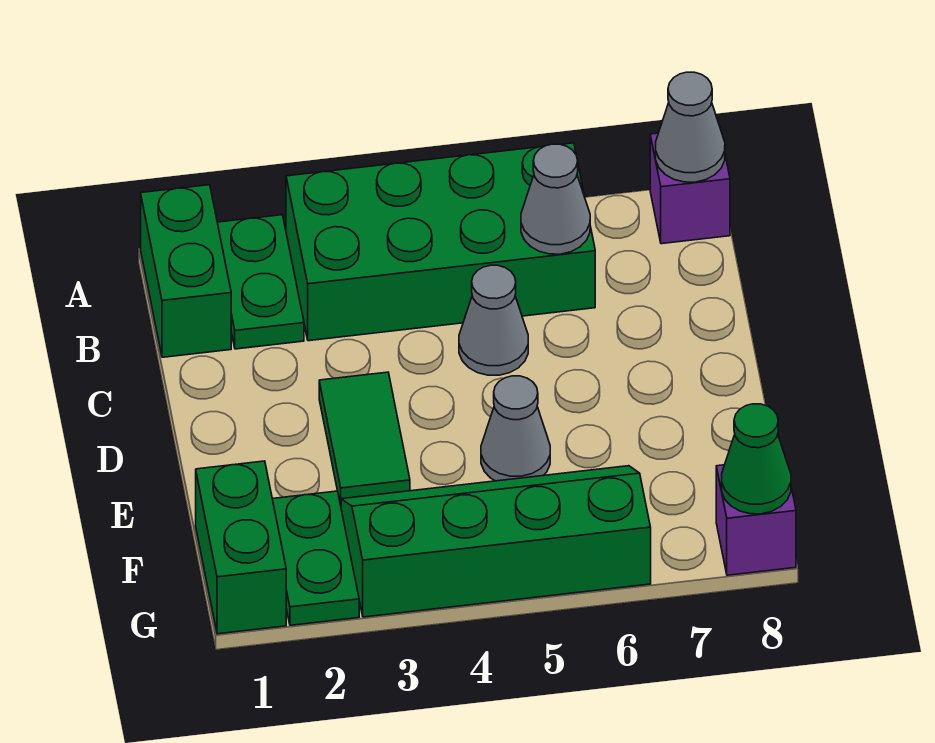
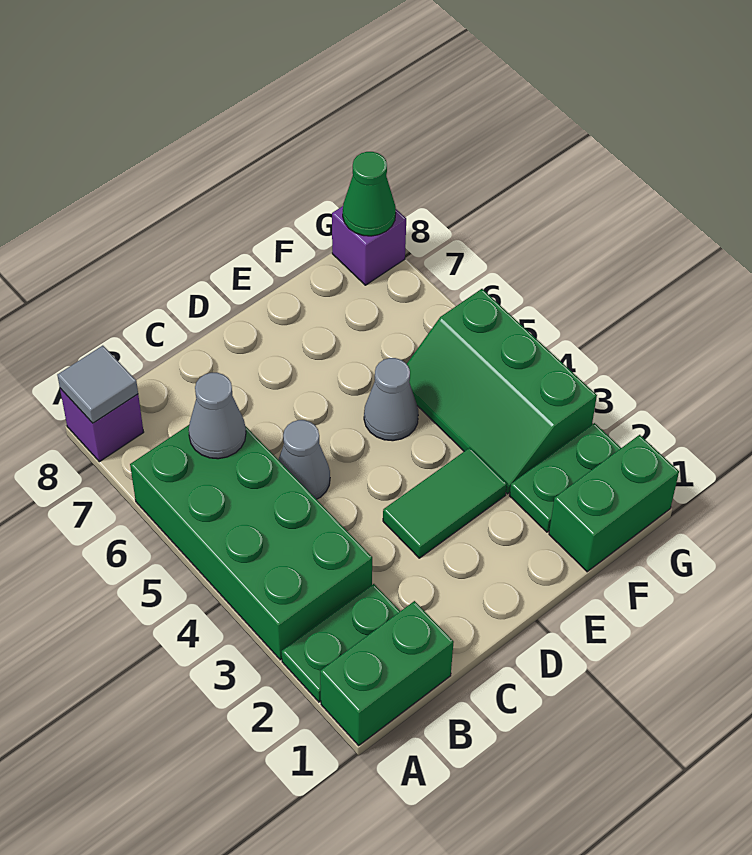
grey cone A8 level 2 -> grey tile A8 level 2
green slope F3:G6 level 1 top G -> green slope F3:G5 level 1 top G

